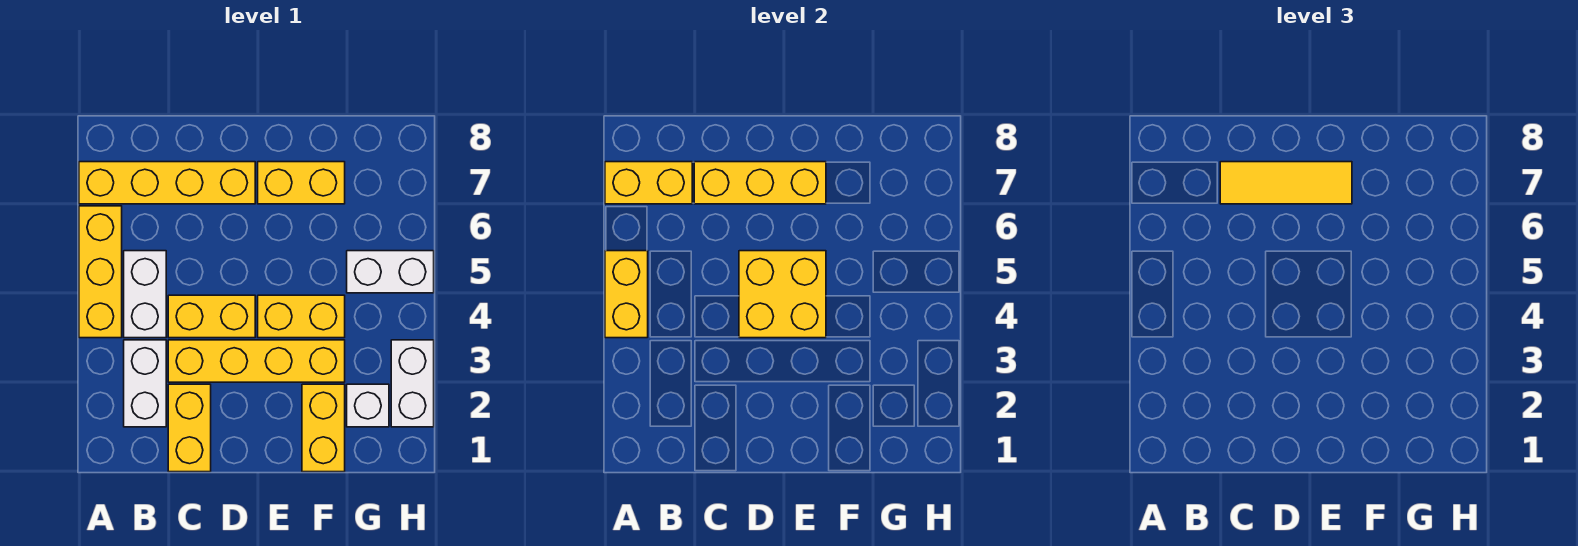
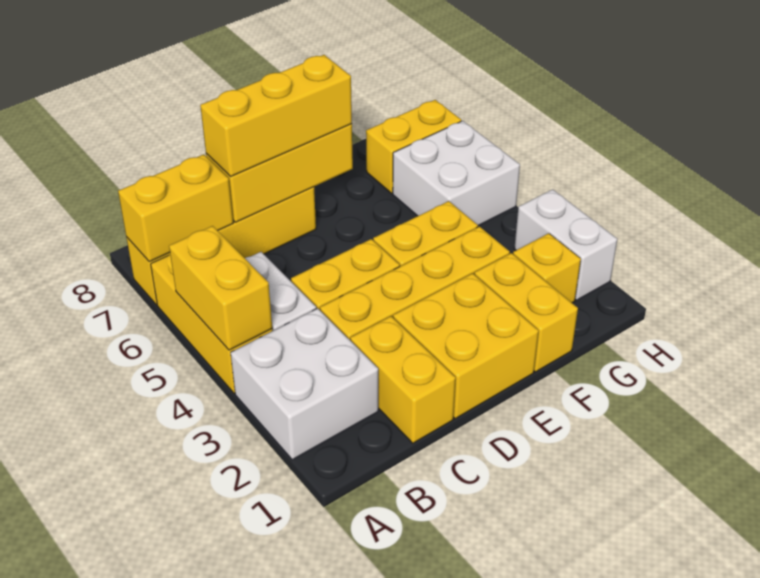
white brick B2:B3 level 1 -> white brick A2:B3 level 1
yellow tile C7:E7 level 3 -> yellow brick C7:E7 level 3
yellow brick D4:E5 level 2 -> yellow brick D1:E2 level 1
yellow brick E7:F7 level 1 -> yellow brick G7:H7 level 1
white brick G2 level 1 -> yellow brick G2 level 1
white brick G5:H5 level 1 -> white brick G5:H6 level 1

